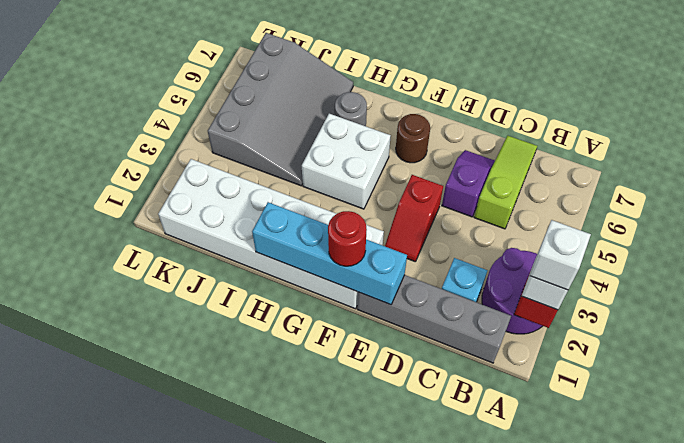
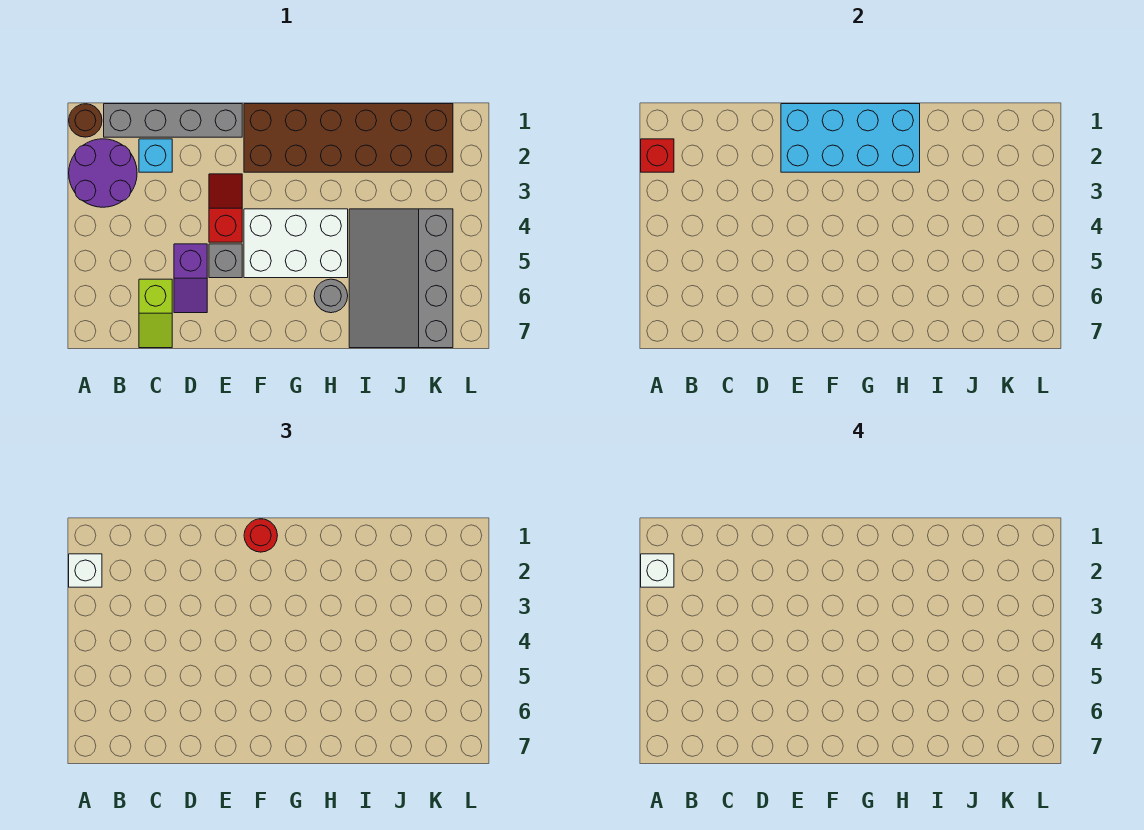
lime slope C5:C7 level 1 top 5 -> lime slope C6:C7 level 1 top 6
cyan brick E1:H1 level 2 -> cyan brick E1:H2 level 2
none -> grey brick E5 level 1
white brick F1:K2 level 1 -> brown brick F1:K2 level 1
brown round brick F6 level 1 -> brown round brick A1 level 1
white brick G4:H5 level 1 -> white brick F4:H5 level 1

